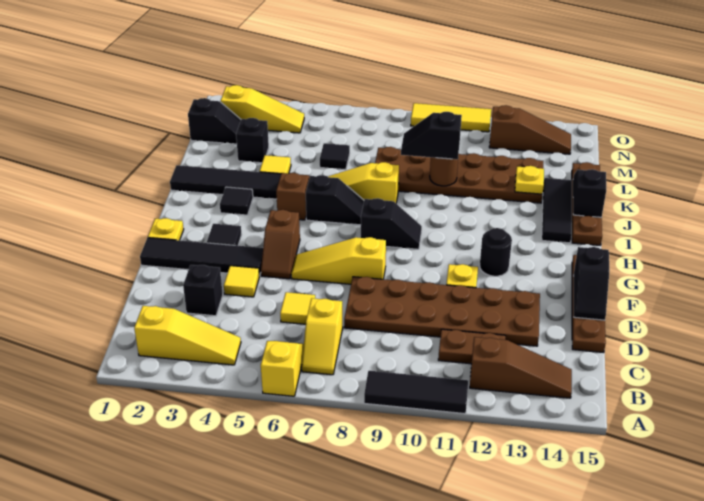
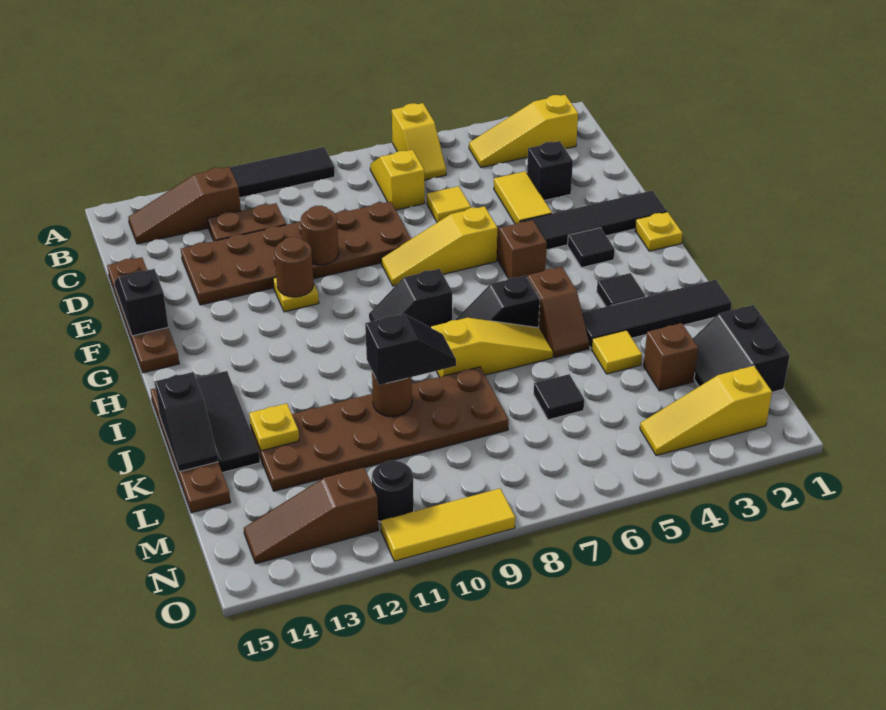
yellow tile E4 level 1 -> yellow tile D4:E4 level 1
none -> brown round brick E10 level 2
yellow slope F6:F8 level 1 top 8 -> yellow slope F6:F8 level 1 top 6
none -> brown round brick F11 level 2
black round brick G12 level 1 -> black round brick N11 level 1
black brick L3 level 1 -> brown brick L3 level 1
black slope M1:M2 level 1 top 1 -> black slope L1:M2 level 1 top 1

